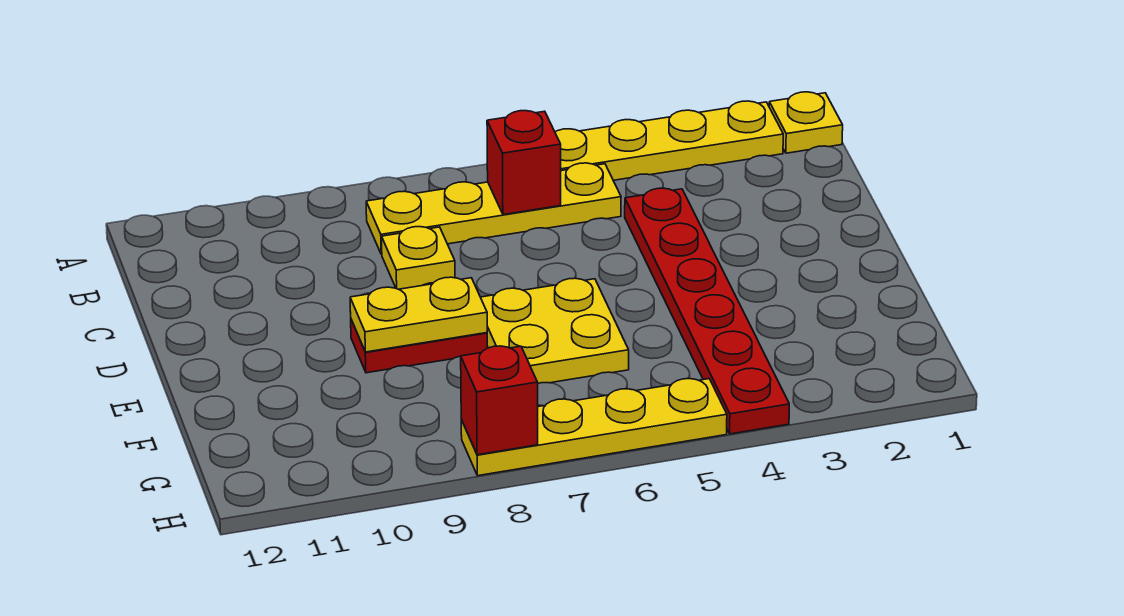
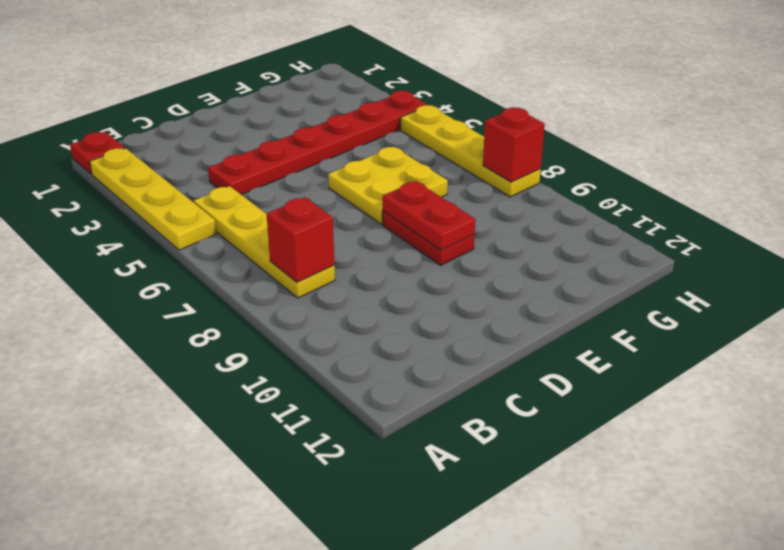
yellow plate A1 level 1 -> red plate A1 level 1
red brick B6 level 2 -> red brick B8 level 2
yellow plate C8 level 1 -> none
yellow plate E8:E9 level 2 -> red plate E8:E9 level 2

